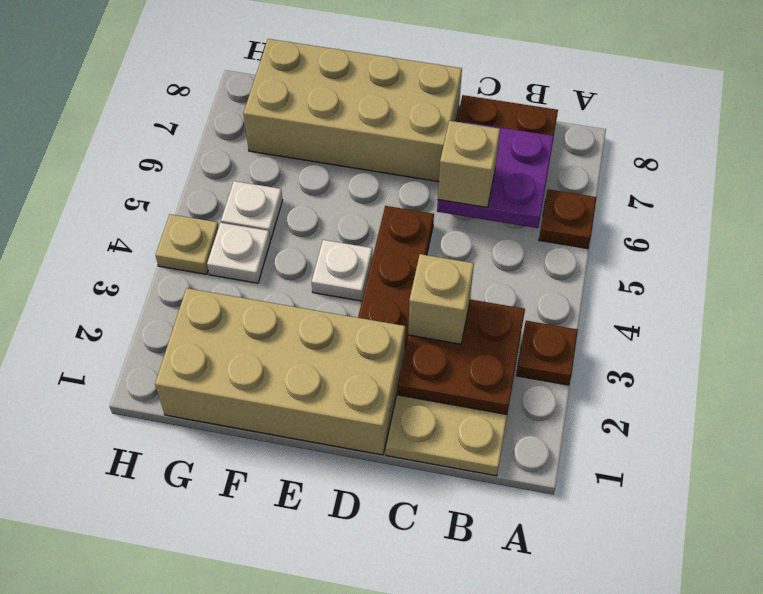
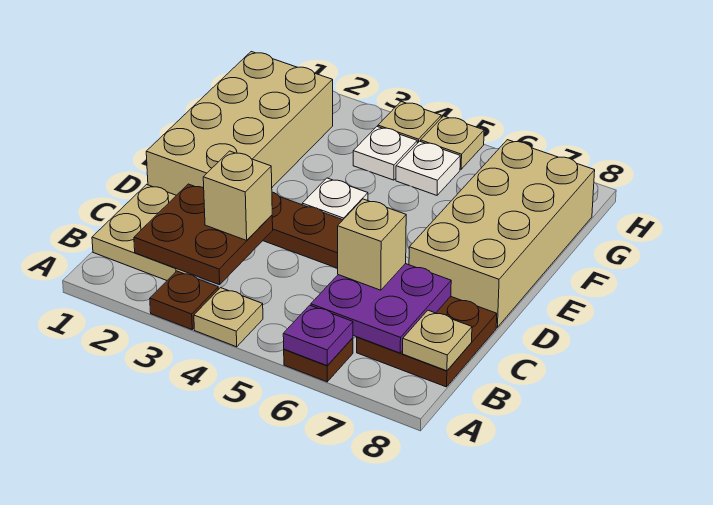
none -> tan plate A4 level 1
none -> purple plate A6 level 2
none -> tan plate B8 level 2
none -> tan plate H5 level 1

